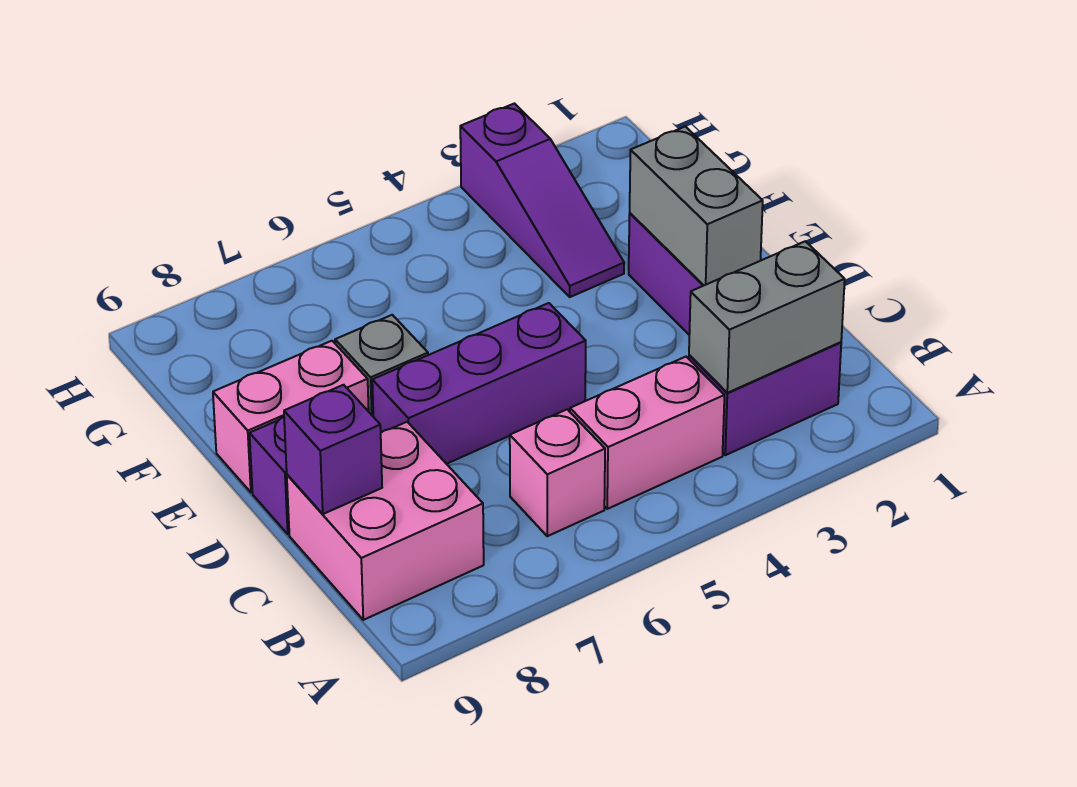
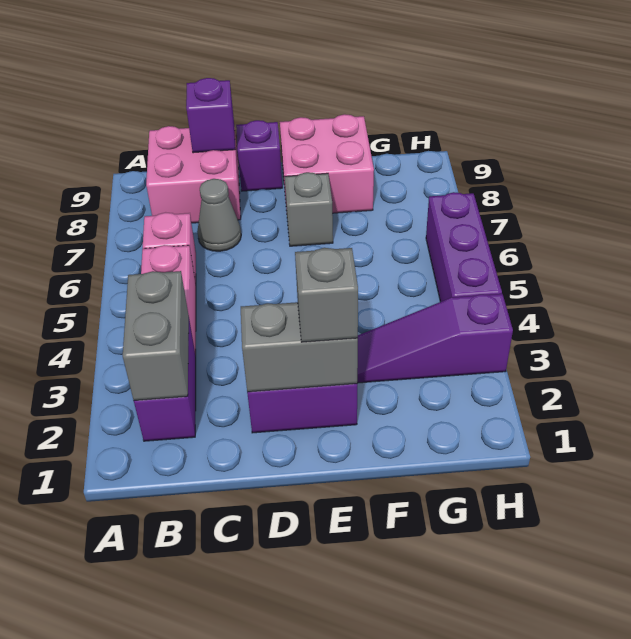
none -> grey cone C7 level 1
purple brick D5:D7 level 1 -> purple brick H4:H6 level 1
none -> grey brick E2 level 3
pink brick E8:E9 level 1 -> pink brick E8:F9 level 1

